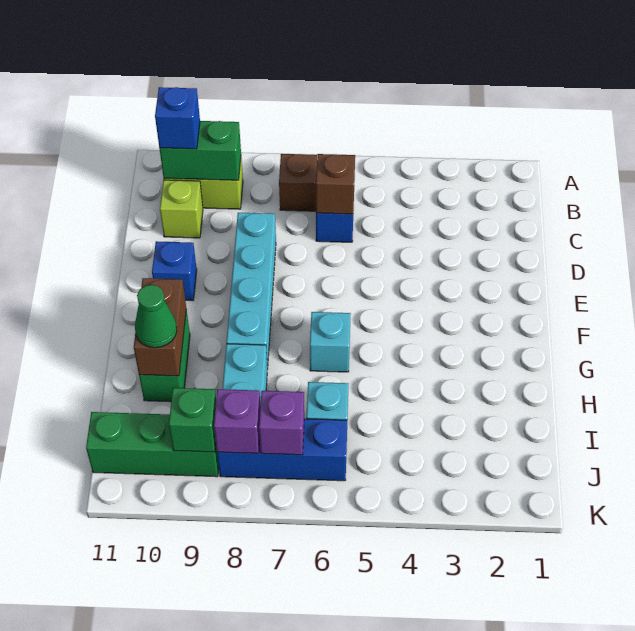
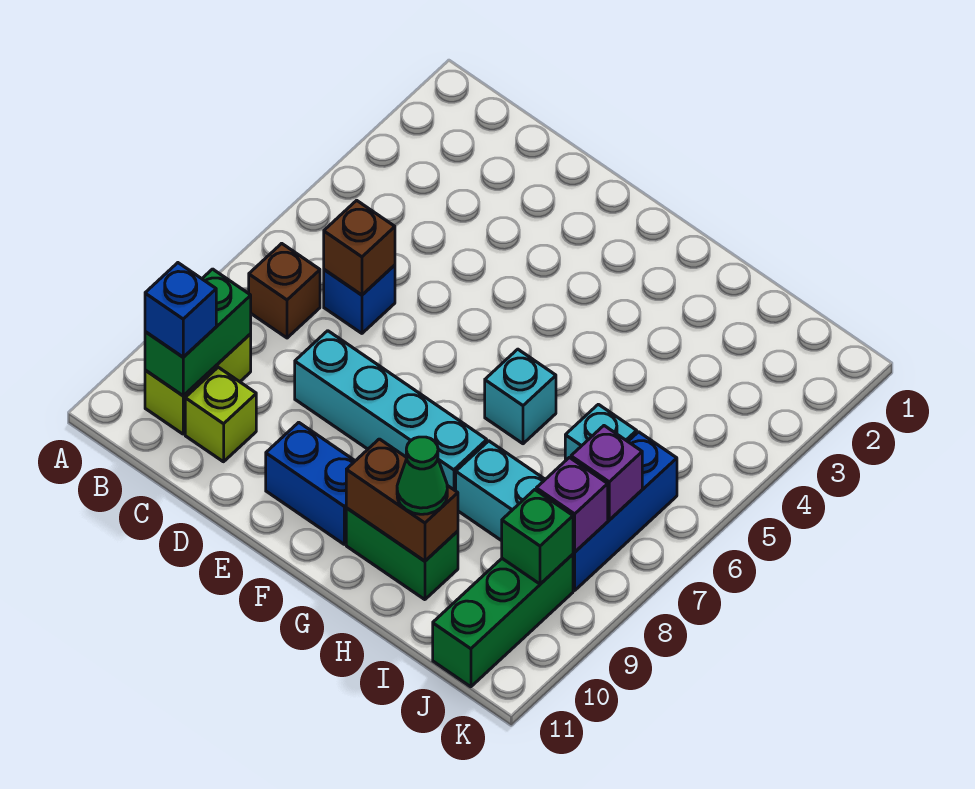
blue brick E10 level 1 -> blue brick E10:F10 level 1

